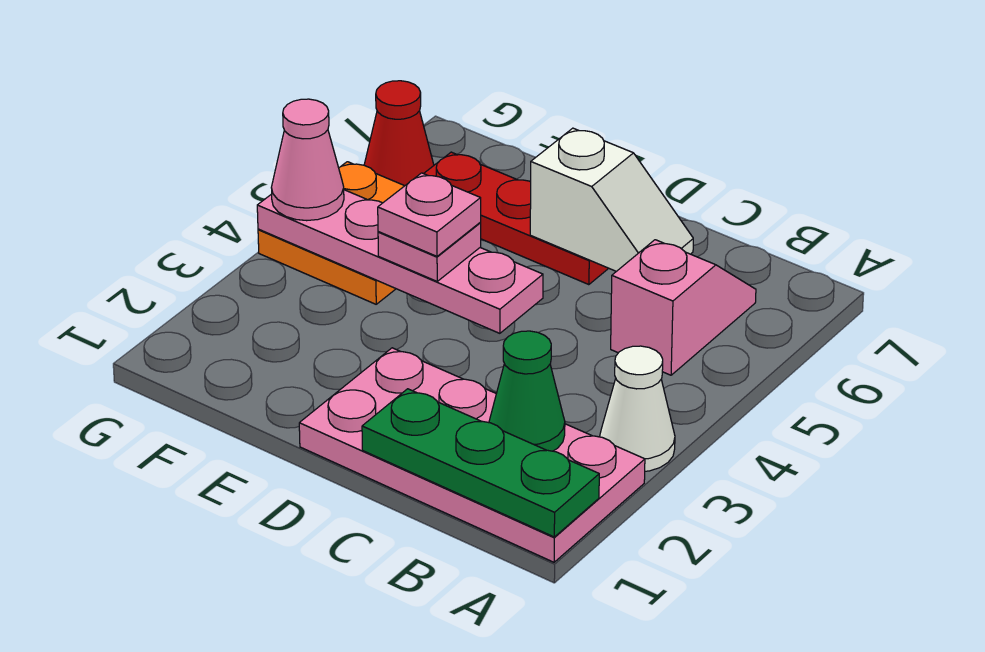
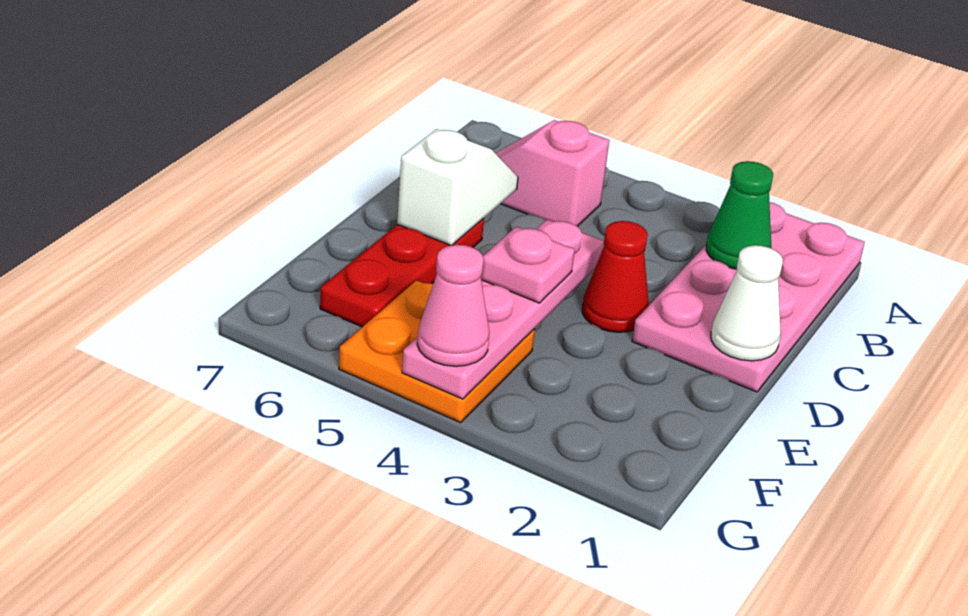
green plate A1:C1 level 2 -> none
white cone A3 level 1 -> white cone D1 level 2
pink plate E4 level 4 -> none
red cone G6 level 1 -> red cone D3 level 1

